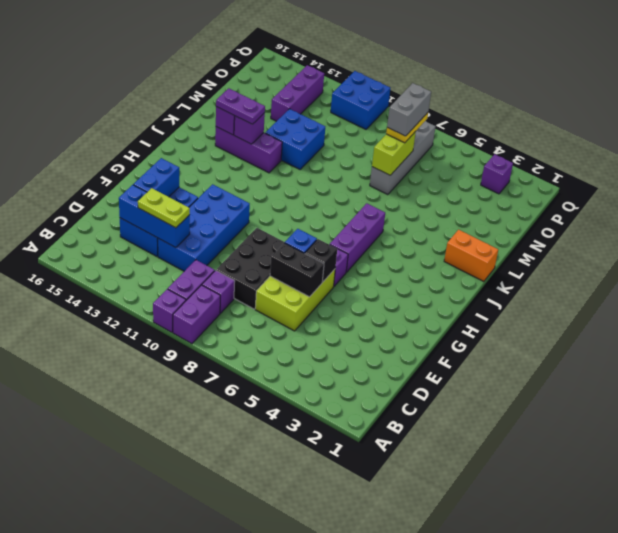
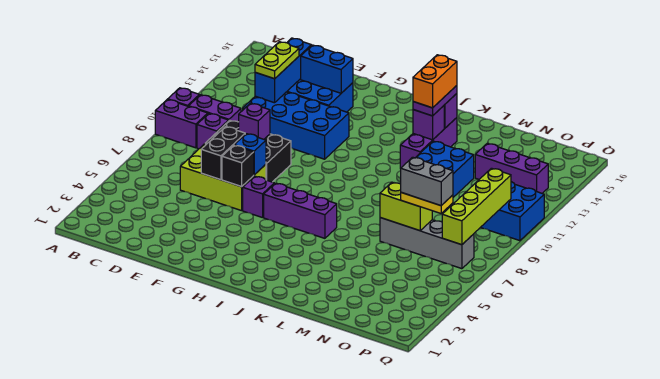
orange brick K1:K2 level 1 -> orange brick K13:K14 level 4
purple brick P3 level 1 -> purple brick E9 level 2
none -> lime brick P7:P10 level 2

